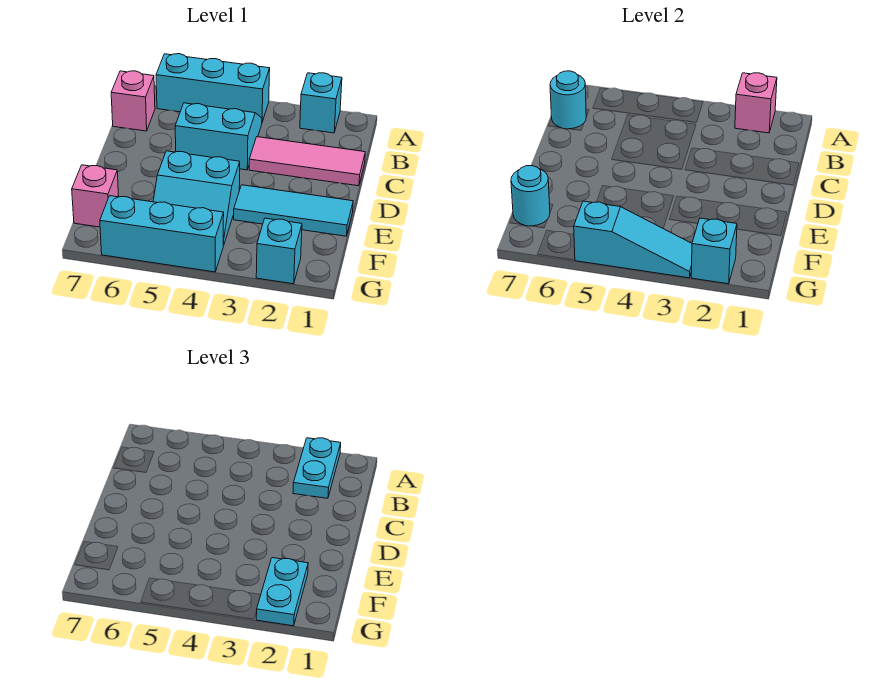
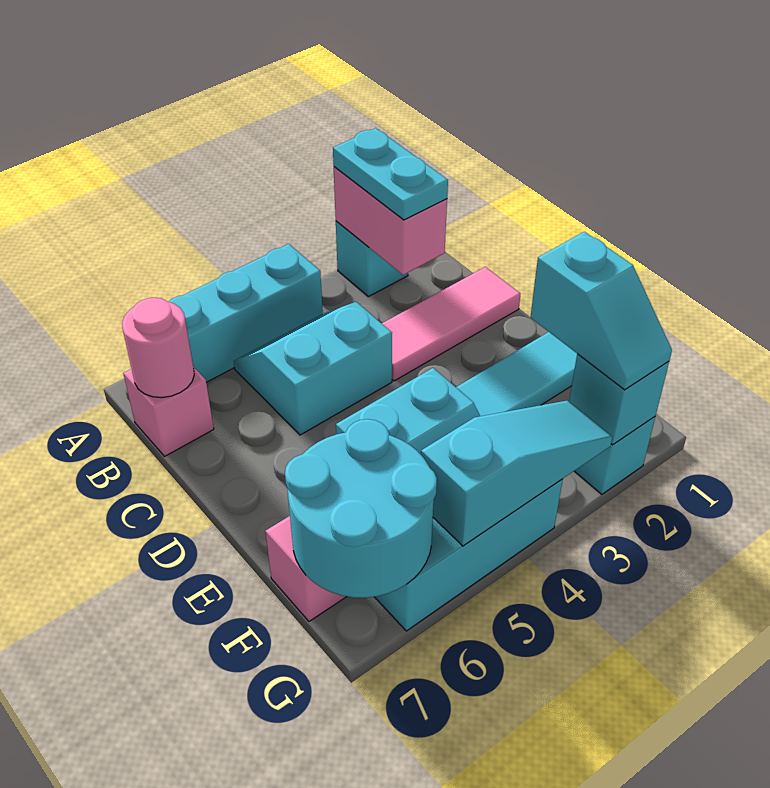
pink brick A2 level 2 -> pink brick A2:B2 level 2
cyan round brick B7 level 2 -> pink round brick B7 level 2
cyan plate F2:G2 level 3 -> cyan slope F2:G2 level 3 top F
cyan round brick F7 level 2 -> cyan round brick F6:G7 level 2

